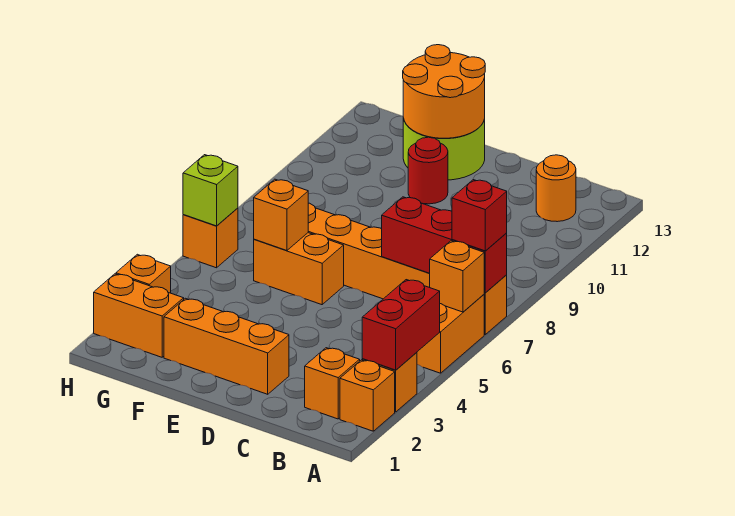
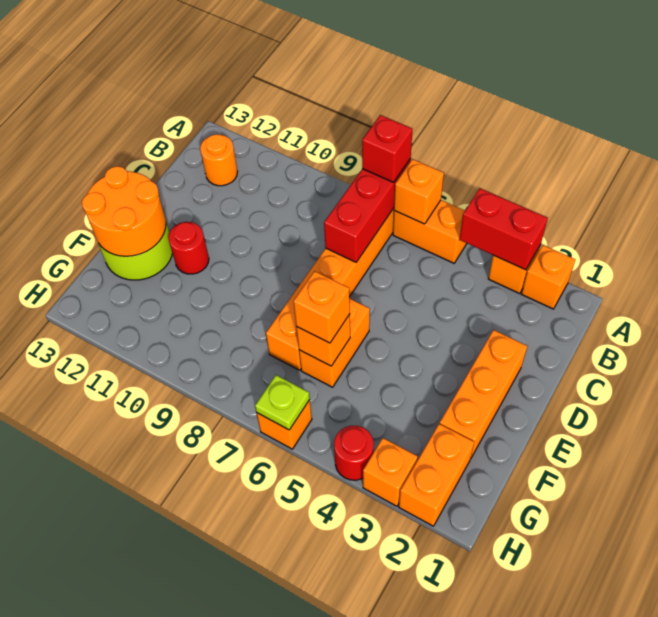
orange brick B2 level 1 -> orange brick F6 level 3
none -> red round brick H4 level 1
lime brick H6 level 2 -> lime plate H6 level 2

